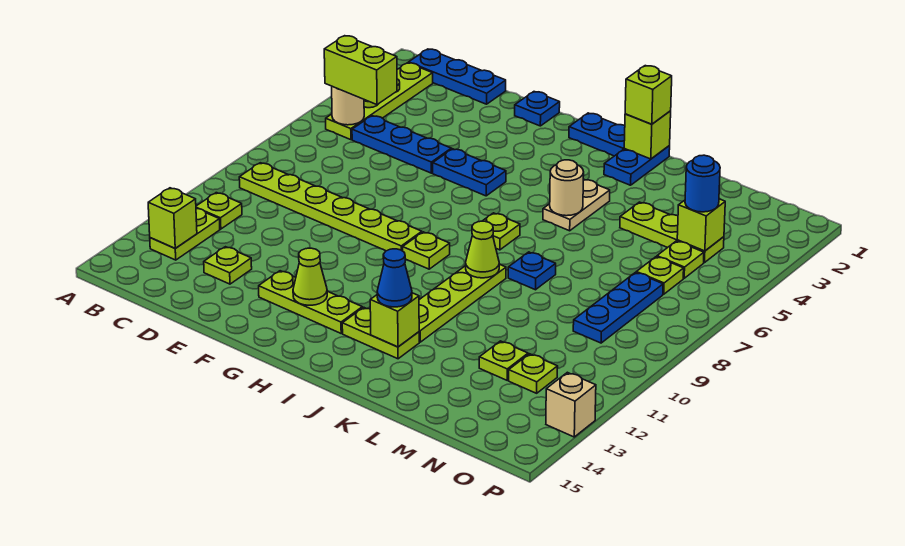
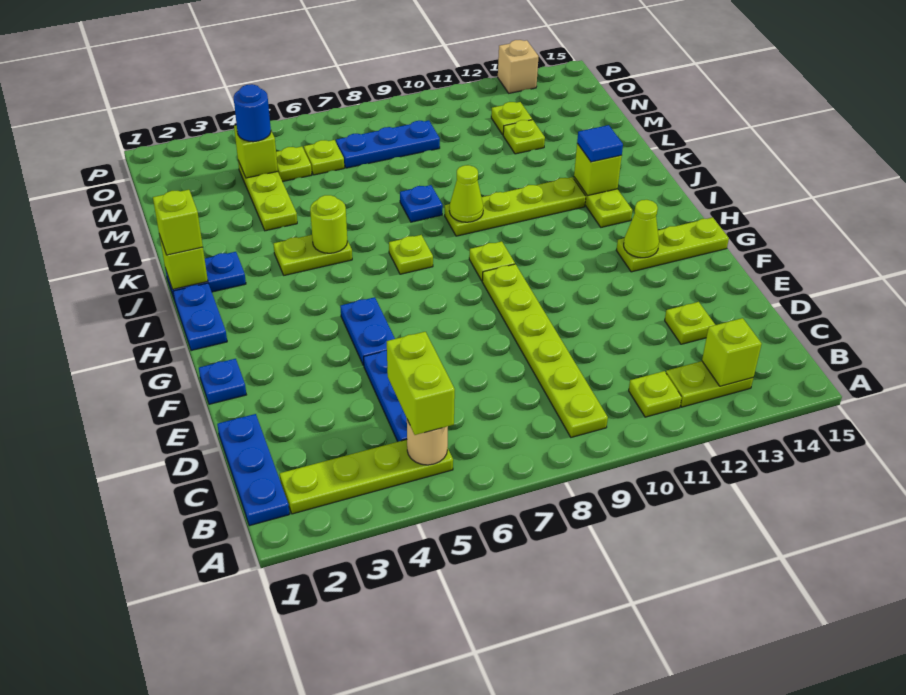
lime plate F13:H13 level 1 -> lime plate G13:G15 level 1
tan plate J4:J5 level 1 -> lime plate J4:J5 level 1
tan round brick J5 level 2 -> lime round brick J5 level 2
blue cone J13 level 3 -> blue tile J13 level 3

